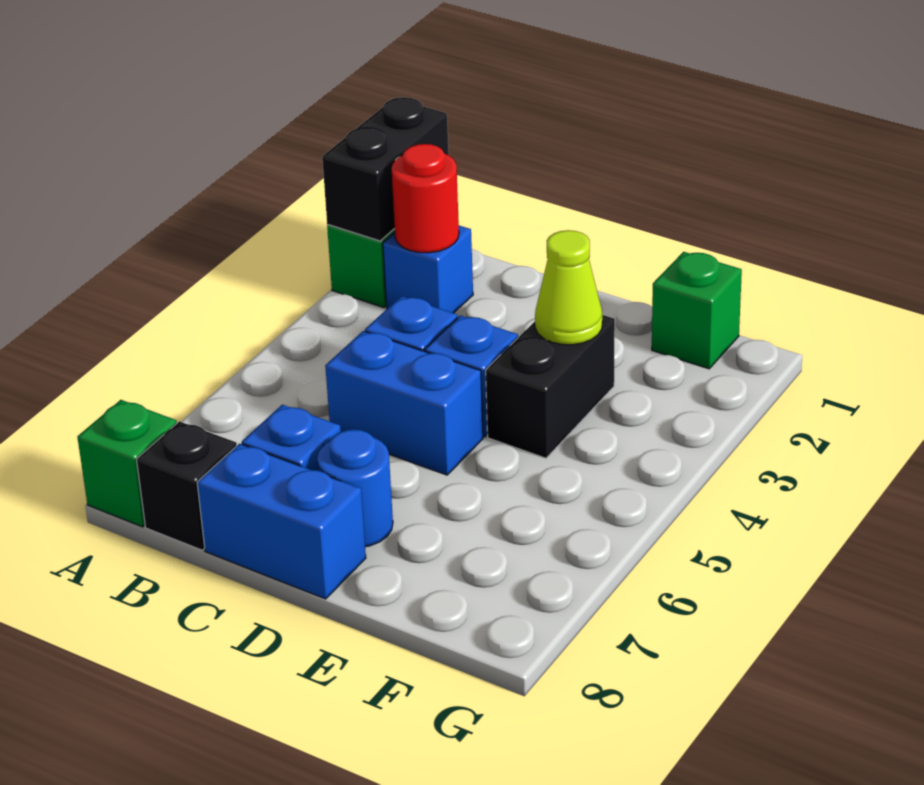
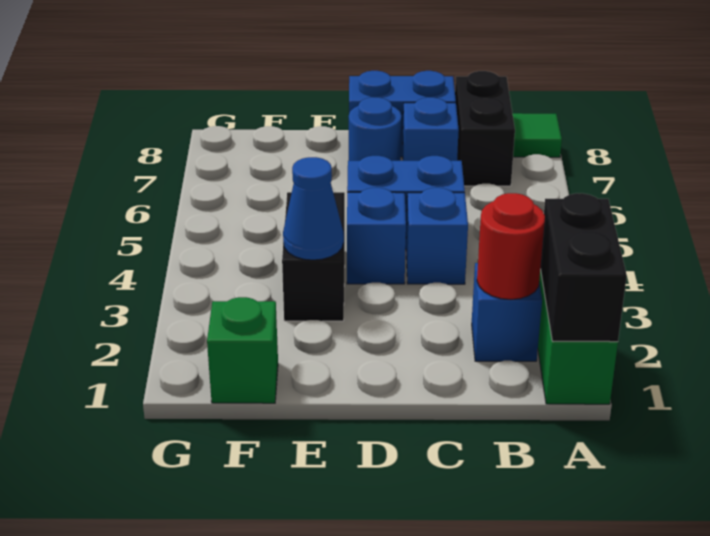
green brick A8 level 1 -> green tile A8 level 1
black brick B8 level 1 -> black brick B7:B8 level 1
lime cone E3 level 2 -> blue cone E3 level 2

